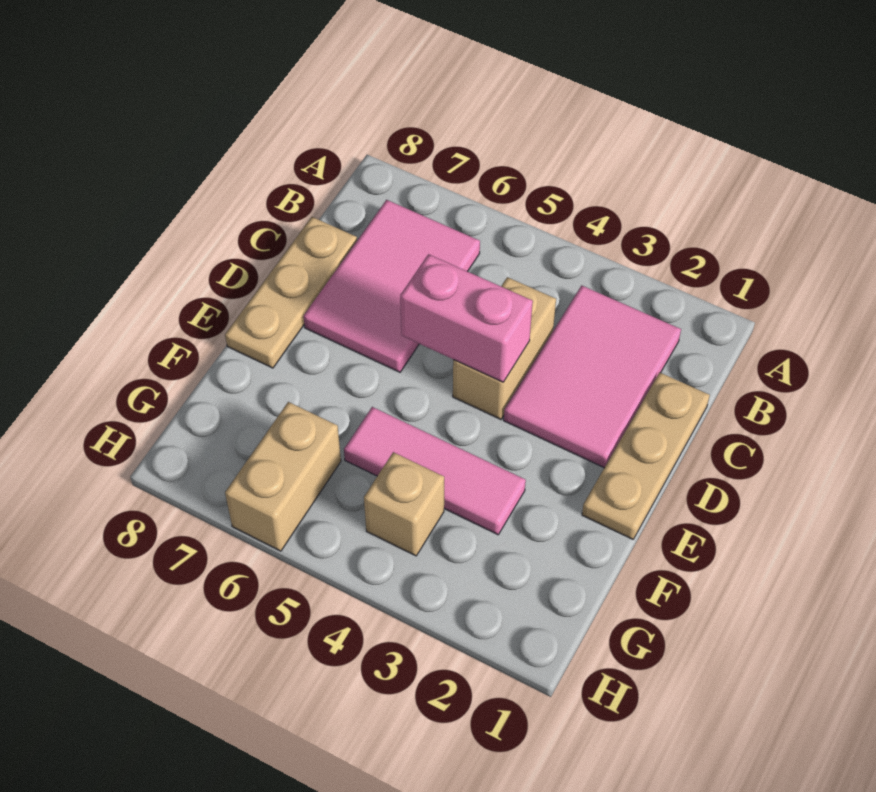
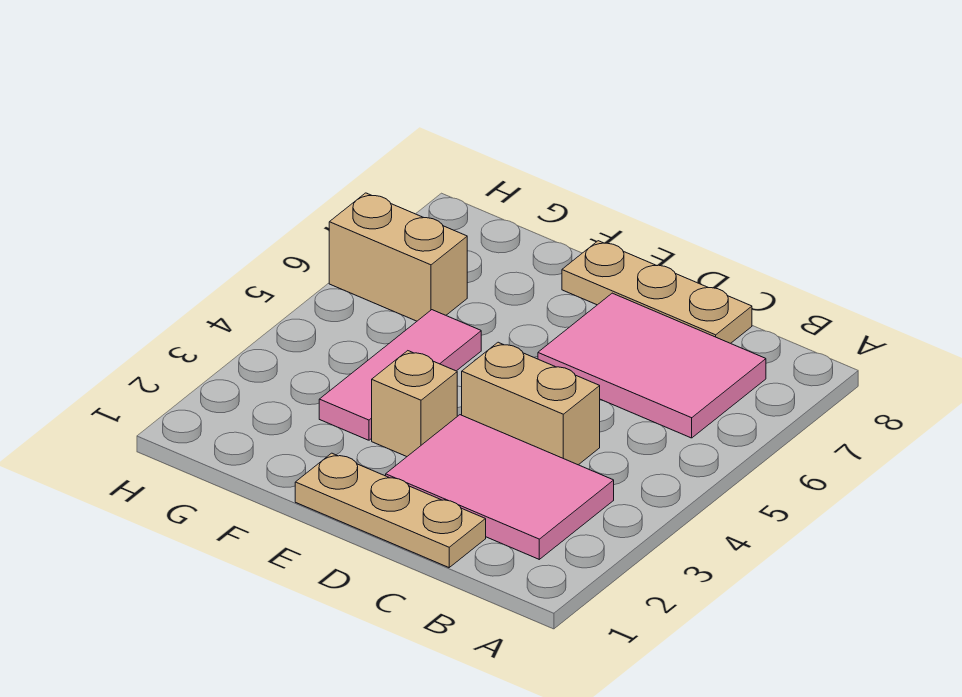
pink brick D4:D5 level 2 -> none
tan brick G4 level 1 -> tan brick E3 level 1

